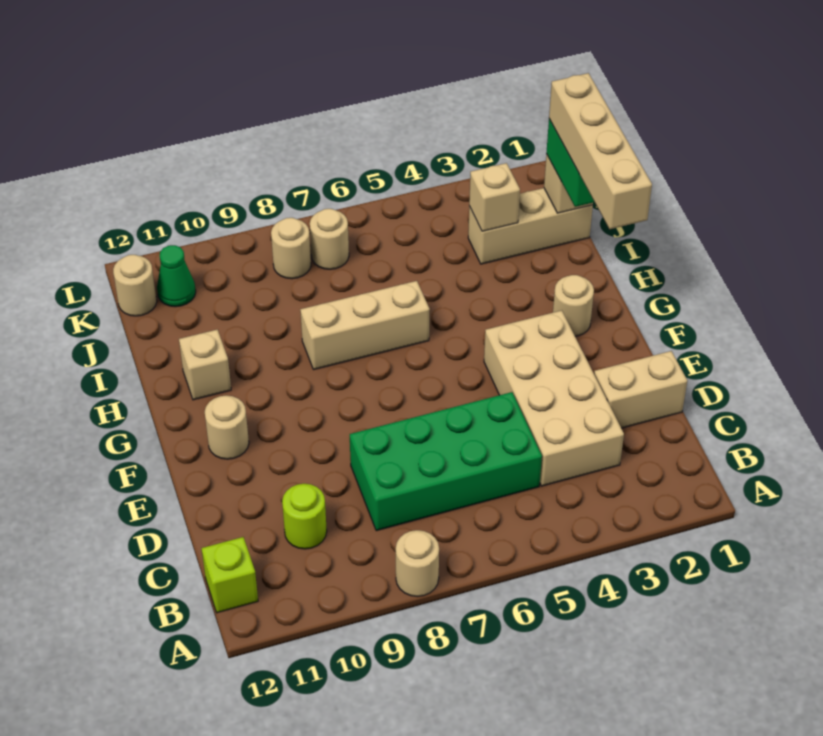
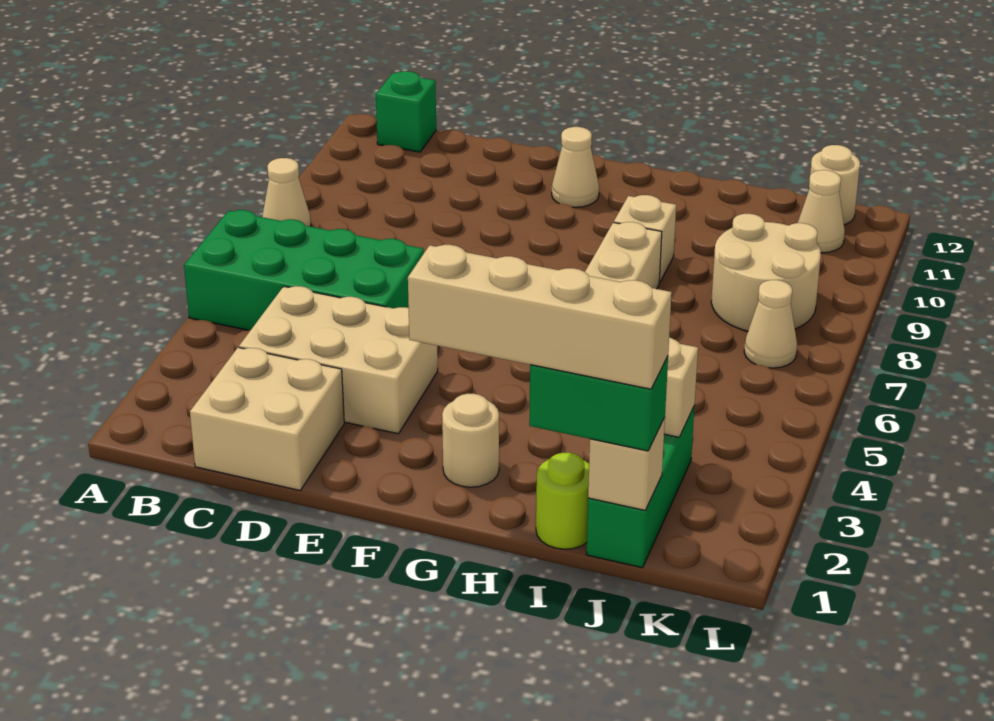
tan round brick A8 level 1 -> tan cone A8 level 1
lime brick B12 level 1 -> green brick B12 level 1
tan brick C3:F4 level 1 -> tan brick C3:E4 level 1
green brick C5:D8 level 1 -> green brick A5:D6 level 1
lime round brick C10 level 1 -> lime round brick I1 level 1
tan brick D1:D2 level 1 -> tan brick C1:D2 level 1
tan round brick F11 level 1 -> tan cone F11 level 1
tan brick H11 level 1 -> tan brick H9 level 1
tan brick J1:J3 level 1 -> green brick J1:J3 level 1
tan round brick K7 level 1 -> tan cone K7 level 1
tan round brick K8 level 1 -> tan round brick J8:K9 level 1
green cone K11 level 1 -> tan cone K11 level 1

